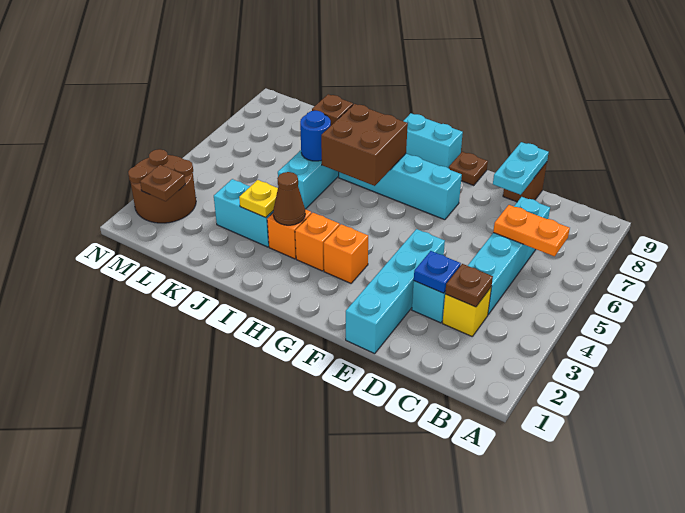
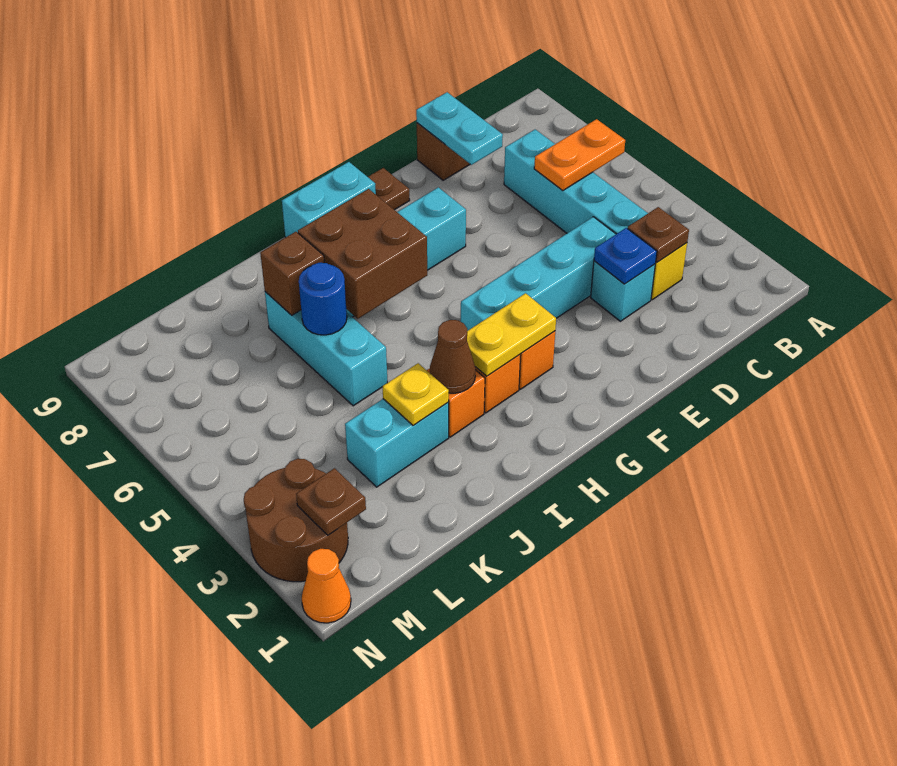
cyan brick E1:E4 level 1 -> cyan brick D4:G4 level 1
none -> yellow plate G3:H3 level 2
none -> orange cone N1 level 1

